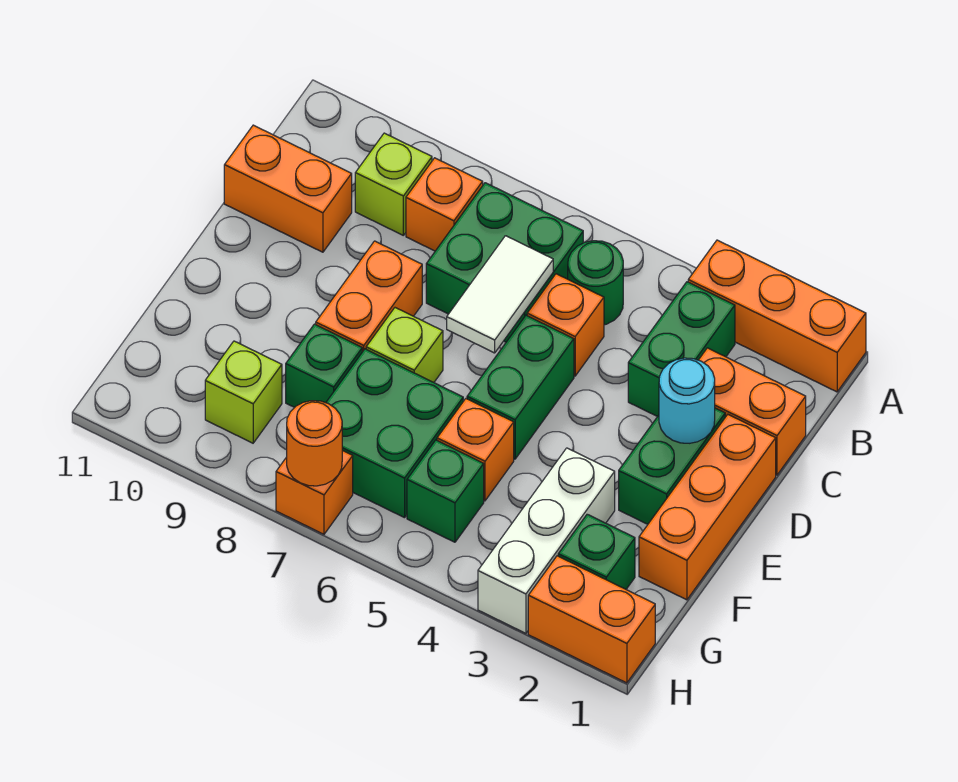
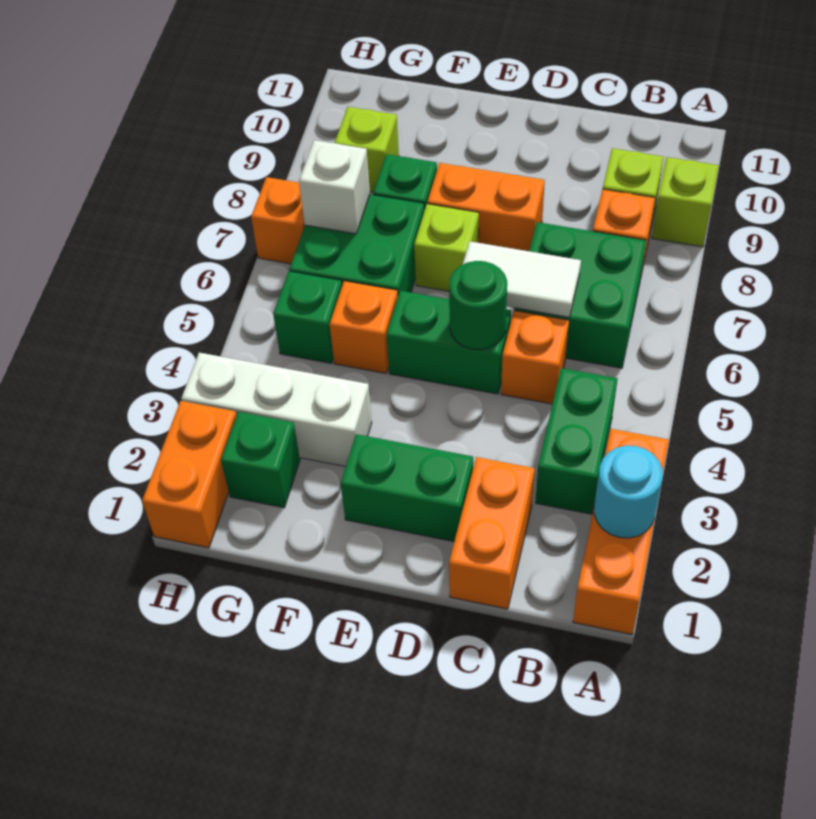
none -> lime brick A9 level 1
green brick B3:C3 level 1 -> green brick B3:B4 level 1
green round brick B5 level 1 -> green round brick D5 level 2
orange brick C10:C11 level 1 -> none
orange brick D1:F1 level 1 -> none
cyan round brick D2 level 2 -> cyan round brick A2 level 2
none -> white brick G7 level 2
orange round brick H7 level 2 -> none

